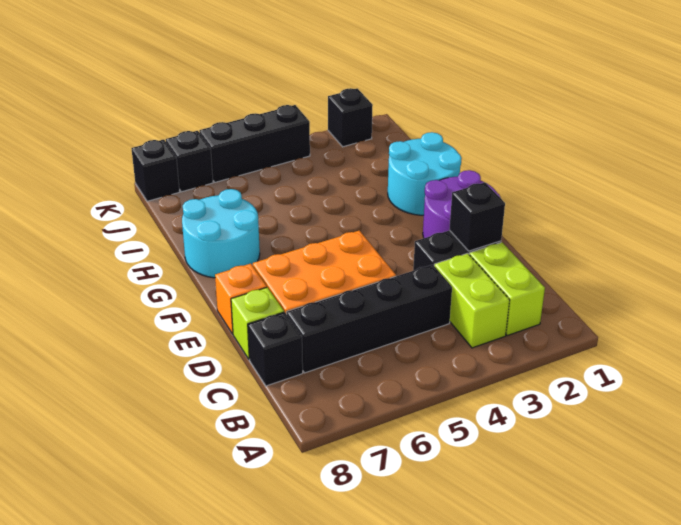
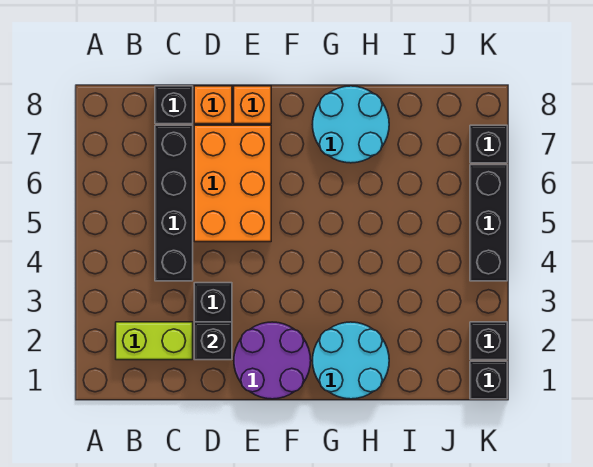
lime brick B3:C3 level 1 -> none
lime brick D8 level 1 -> orange brick D8 level 1
black brick K8 level 1 -> black brick K1 level 1

